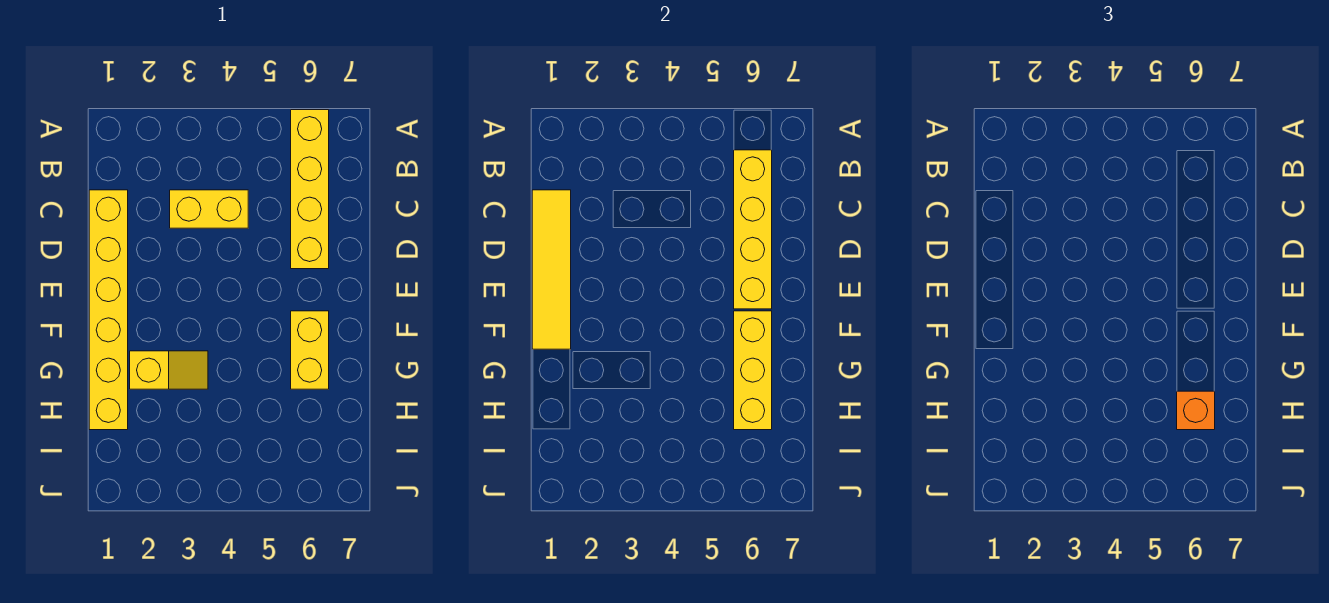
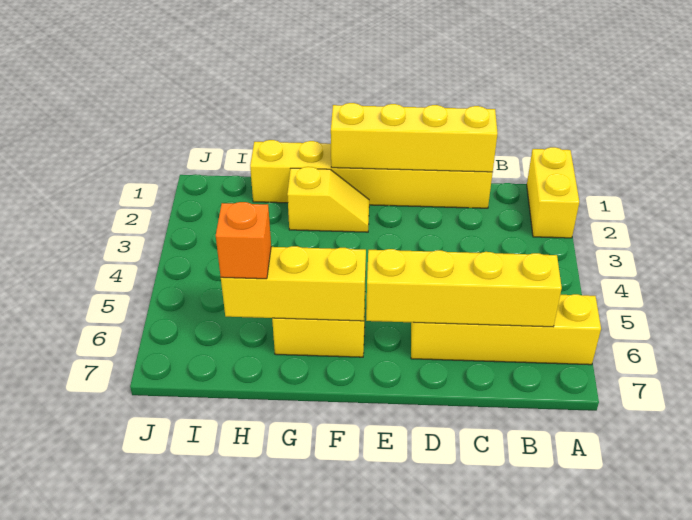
yellow tile C1:F1 level 2 -> yellow brick C1:F1 level 2
yellow brick C3:C4 level 1 -> yellow brick A1:A2 level 1
yellow slope G2:G3 level 1 top 2 -> yellow slope F2:G2 level 1 top G

